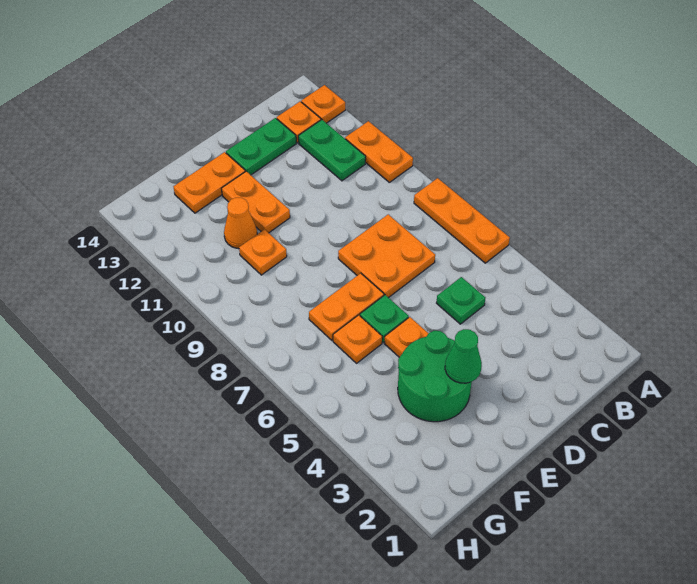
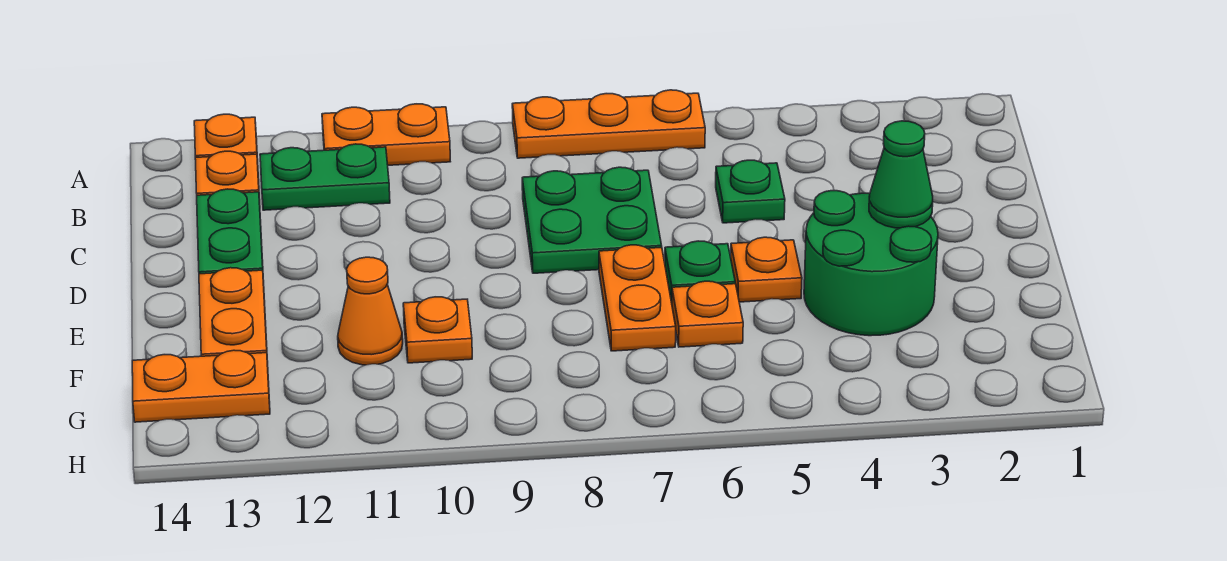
orange plate C7:D8 level 1 -> green plate C7:D8 level 1
orange plate E11:E12 level 1 -> orange plate G13:G14 level 1

